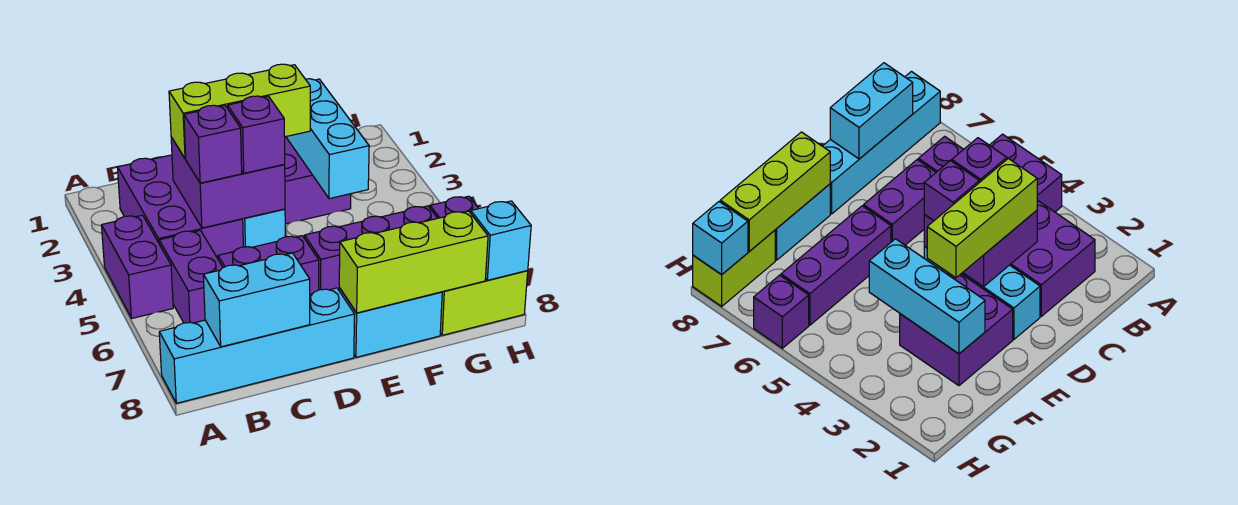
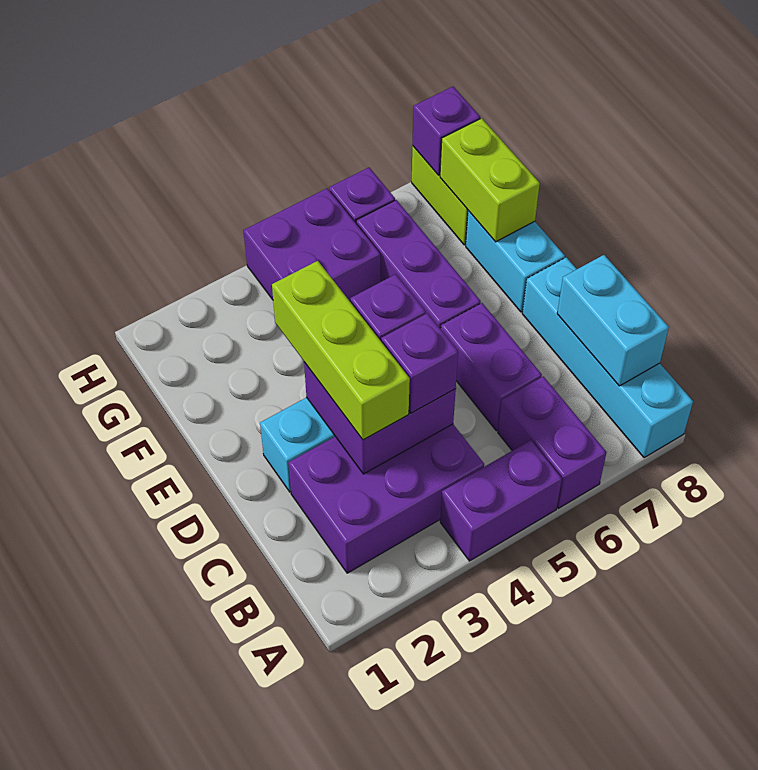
purple brick B5:B6 level 1 -> purple brick A6:B6 level 1
purple brick E2:F3 level 1 -> purple brick G4:H5 level 1
lime brick E8:G8 level 2 -> lime brick F8:G8 level 2
cyan brick F2:F4 level 2 -> none
cyan brick H8 level 2 -> purple brick H8 level 2

